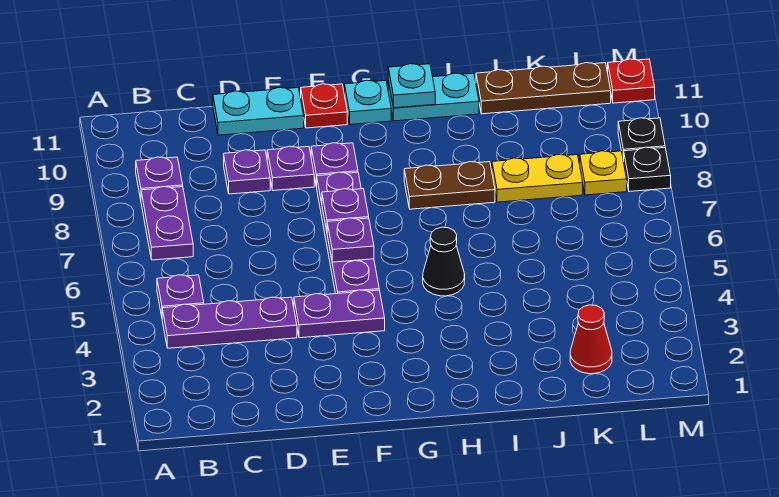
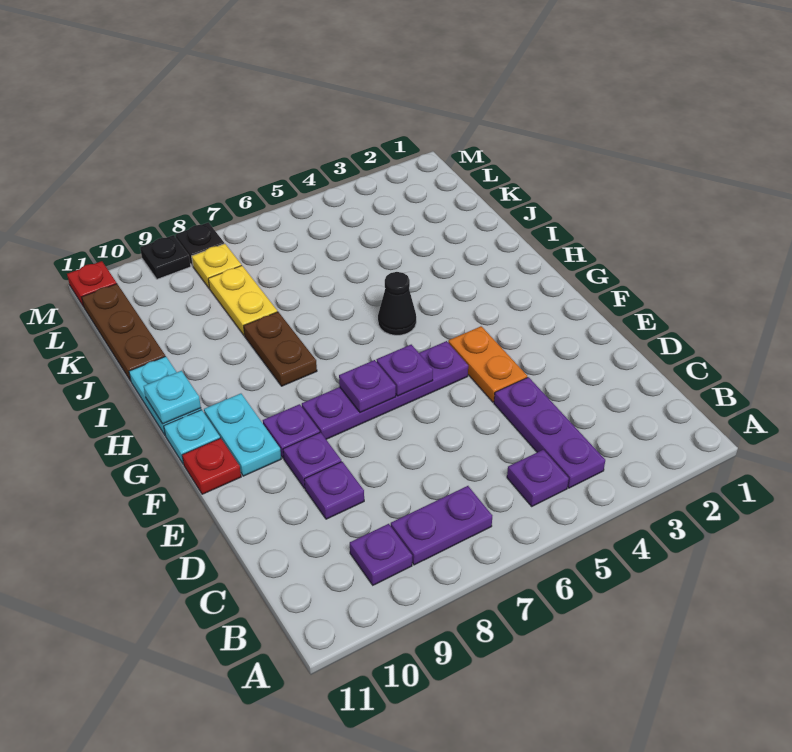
cyan plate D11:E11 level 1 -> cyan plate F10:G10 level 1
purple plate E4:F4 level 1 -> orange plate E4:F4 level 1
red cone K2 level 1 -> none

